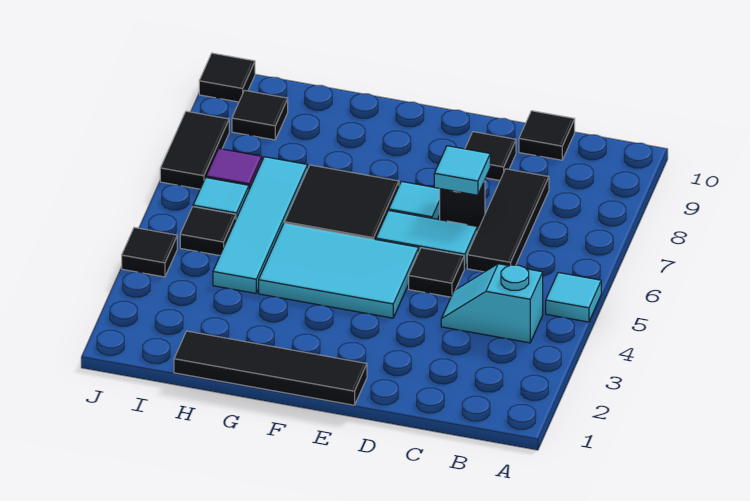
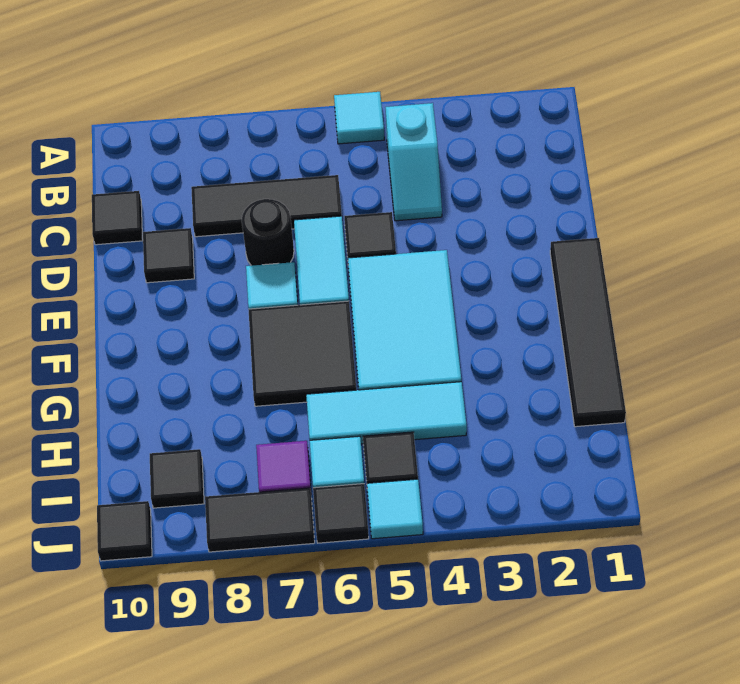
cyan tile D7 level 2 -> cyan tile J5 level 1
cyan tile H4:H7 level 1 -> cyan tile H4:H6 level 1
black tile J4 level 1 -> black tile J6 level 1

